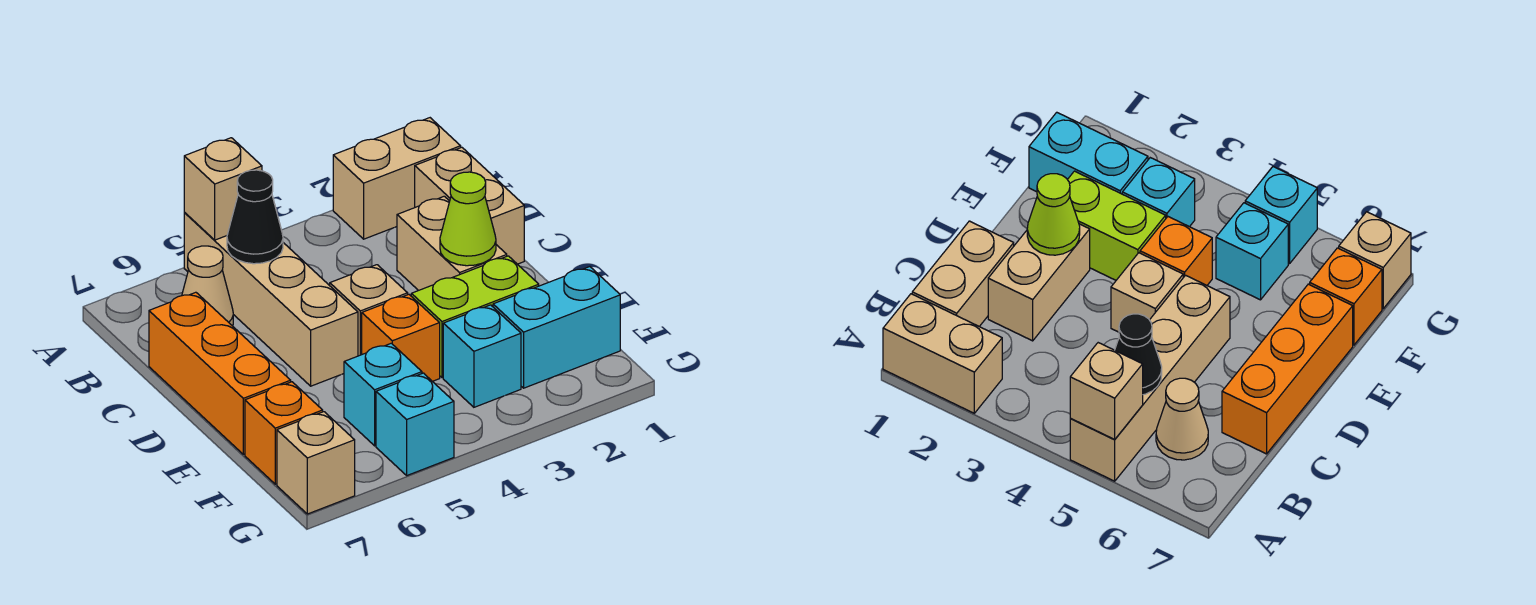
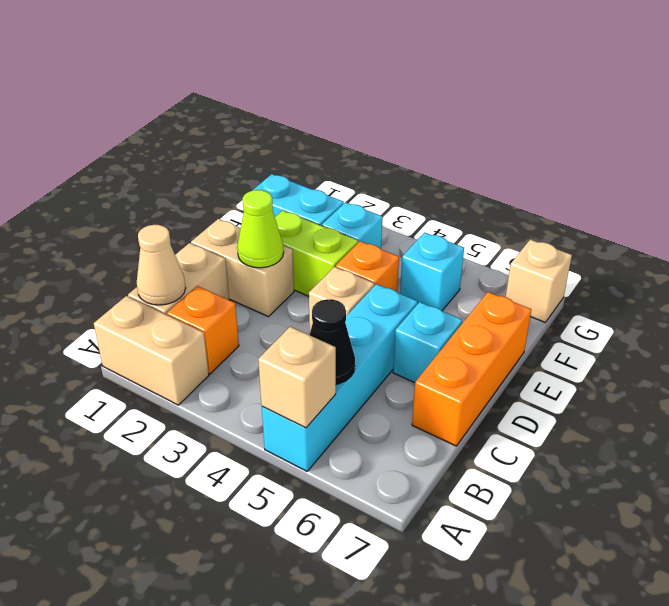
tan brick A5:D5 level 1 -> cyan brick A5:D5 level 1
tan cone B6 level 1 -> tan cone B1 level 2
tan brick C2:D2 level 1 -> tan brick D1:D2 level 1
orange brick F7 level 1 -> orange brick B2 level 1
cyan brick G5 level 1 -> cyan brick D6 level 1

